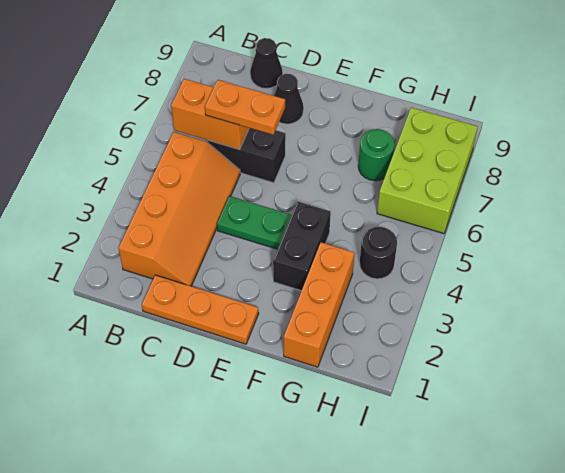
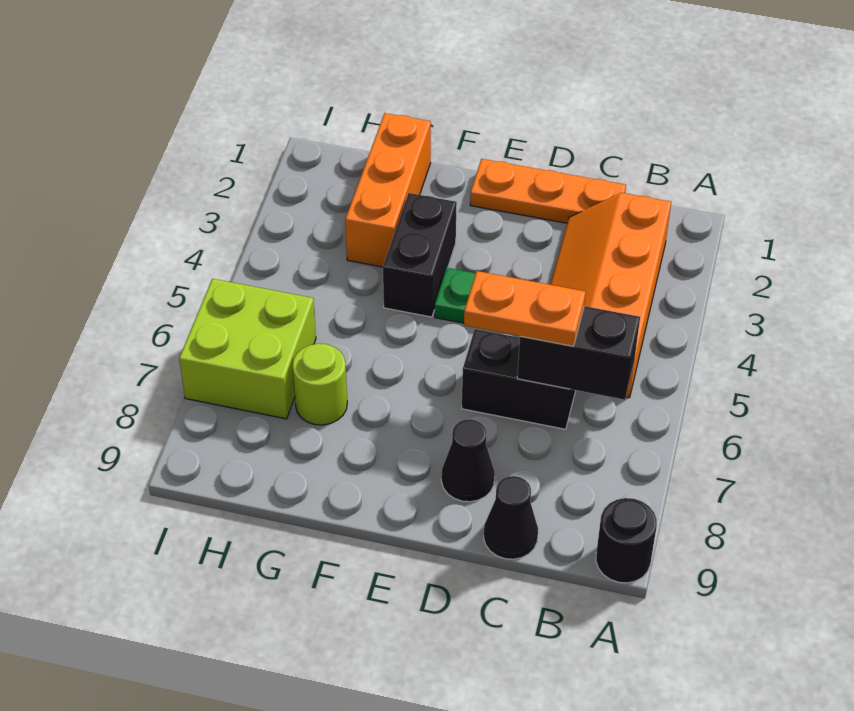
orange brick B6:C6 level 2 -> black brick B6:C6 level 2
green round brick G7 level 1 -> lime round brick G7 level 1
black round brick H4 level 1 -> black round brick A9 level 1
lime brick H6:I8 level 1 -> lime brick H6:I7 level 1

